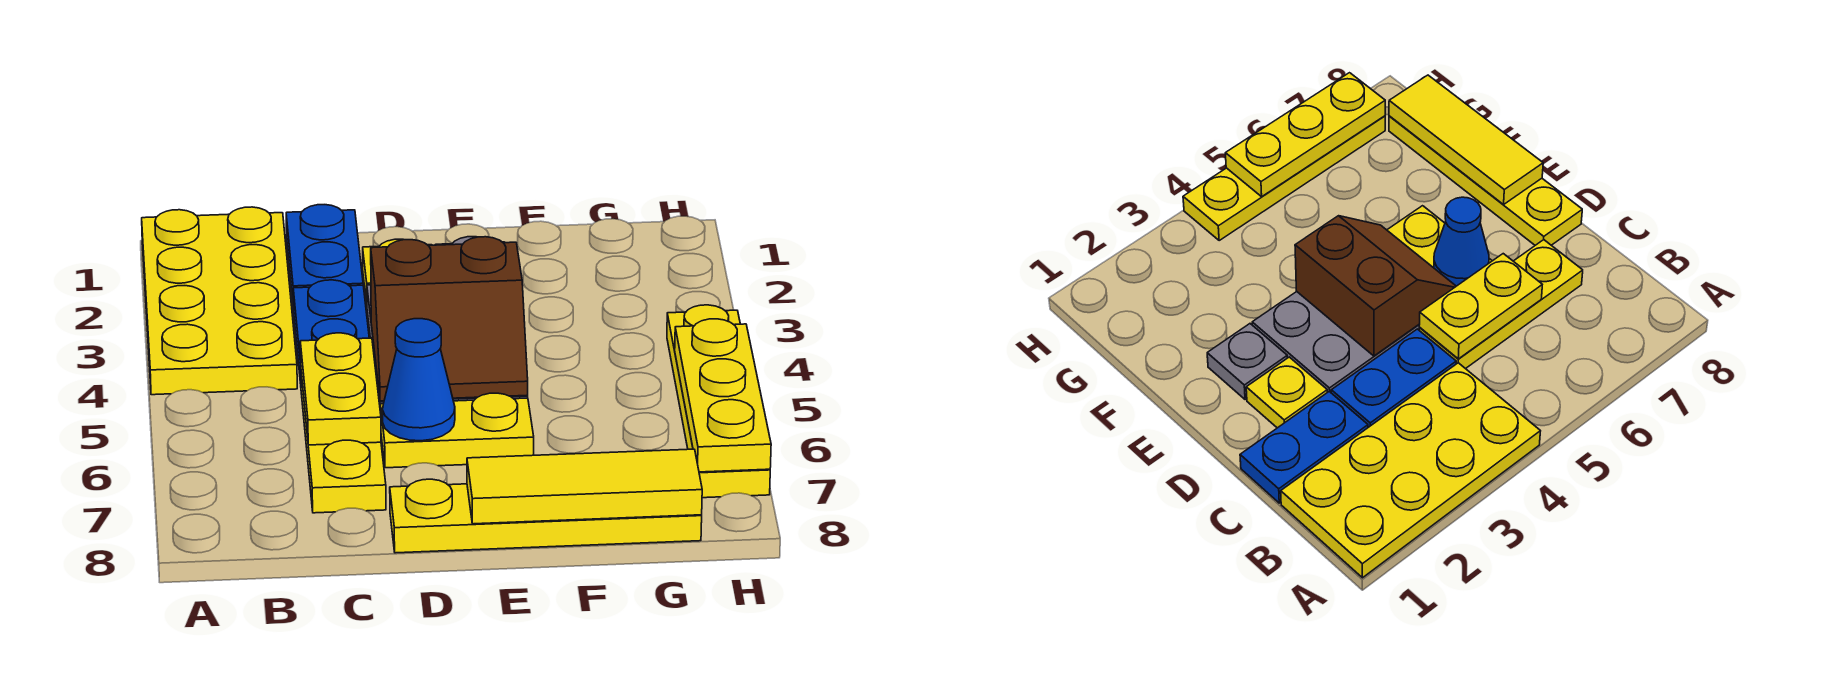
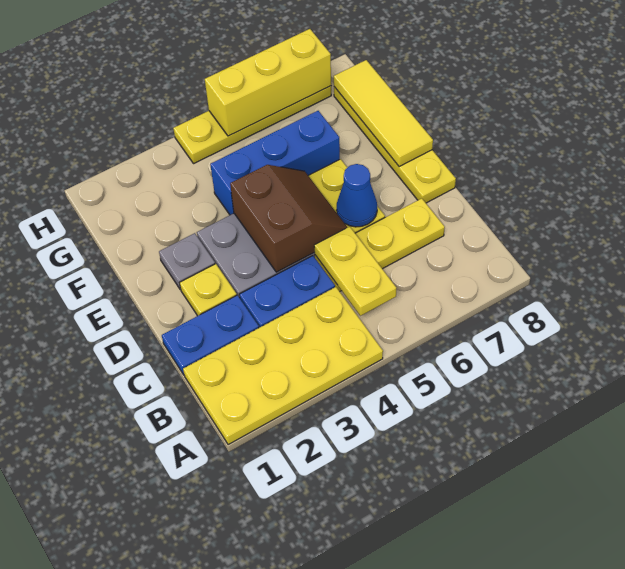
yellow plate C5:C6 level 2 -> yellow plate B5:C5 level 2
none -> blue brick F4:F6 level 1
yellow plate H5:H7 level 2 -> yellow brick H5:H7 level 2

